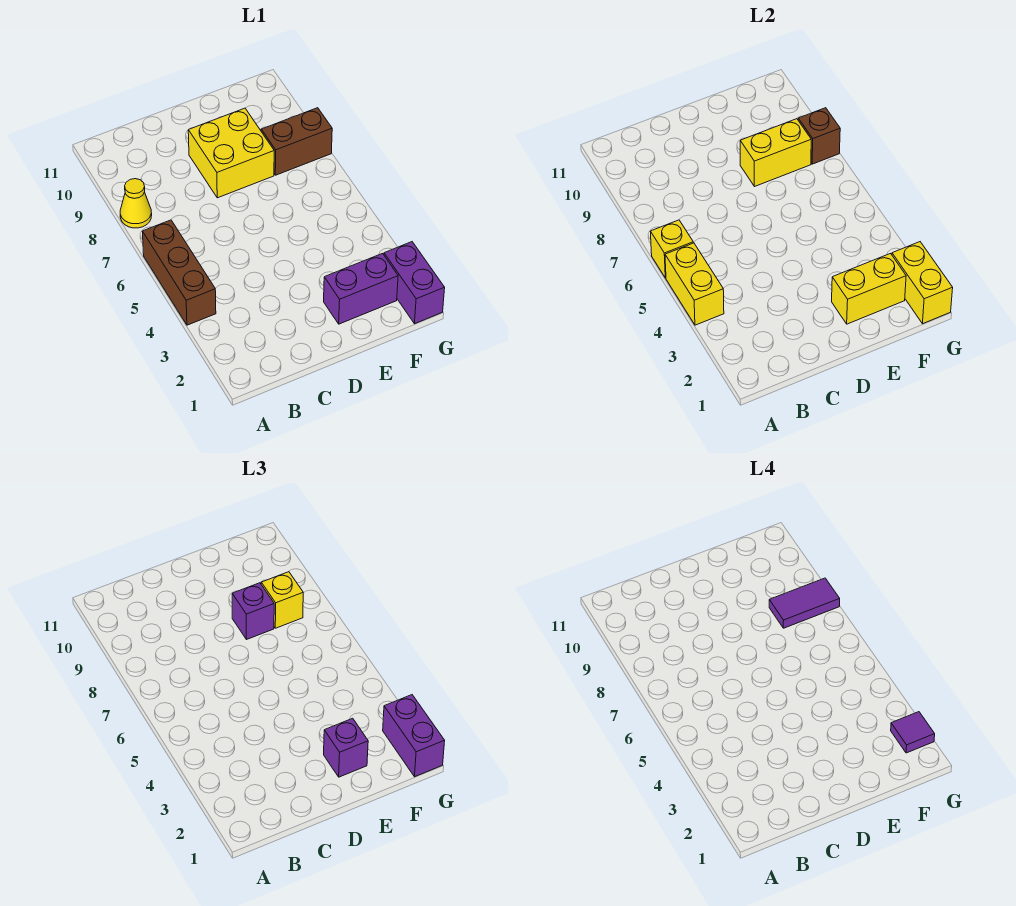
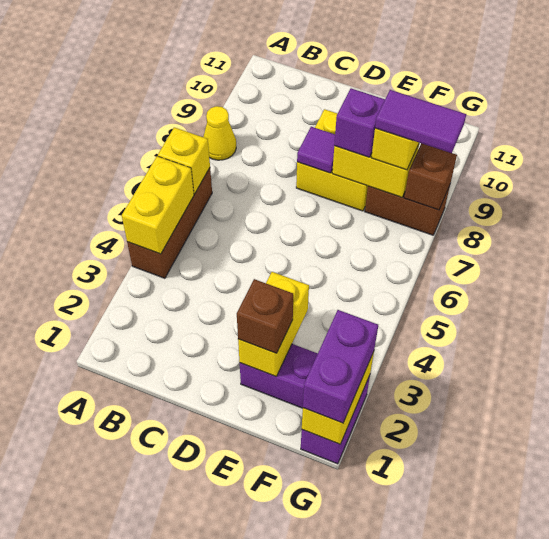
yellow brick E2:F2 level 2 -> yellow brick E2:E3 level 2
purple brick E2 level 3 -> brown brick E2 level 3
purple tile G2 level 4 -> purple tile D8 level 2

